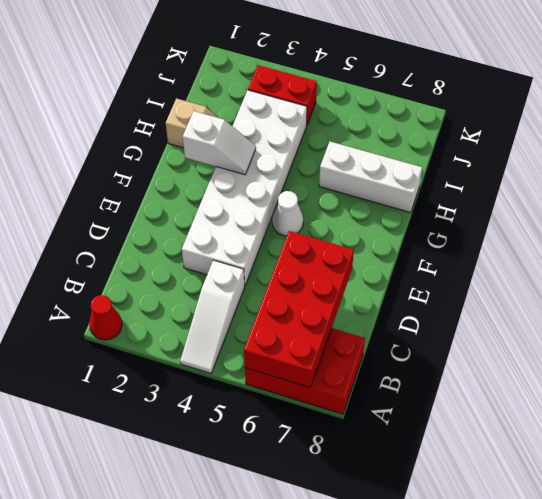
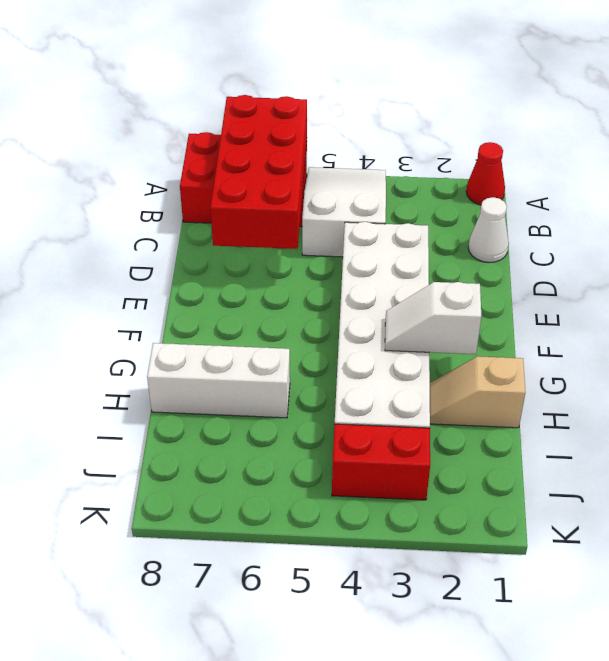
white slope A4:C4 level 1 top C -> white slope A4:C5 level 1 top C
white cone F5 level 1 -> white cone C1 level 1

